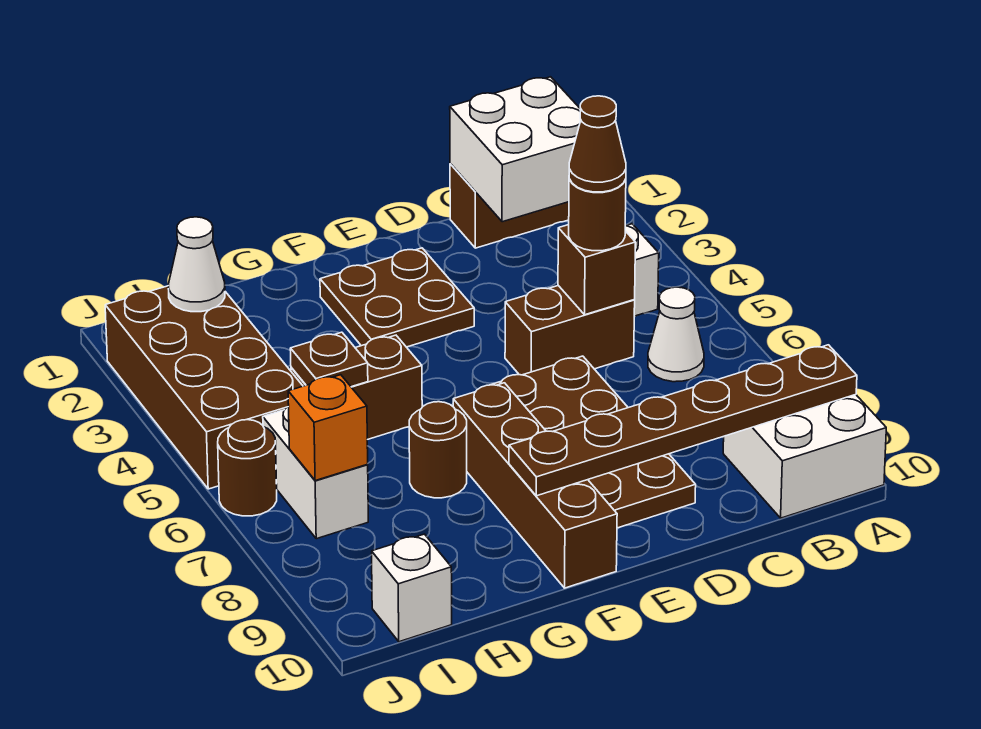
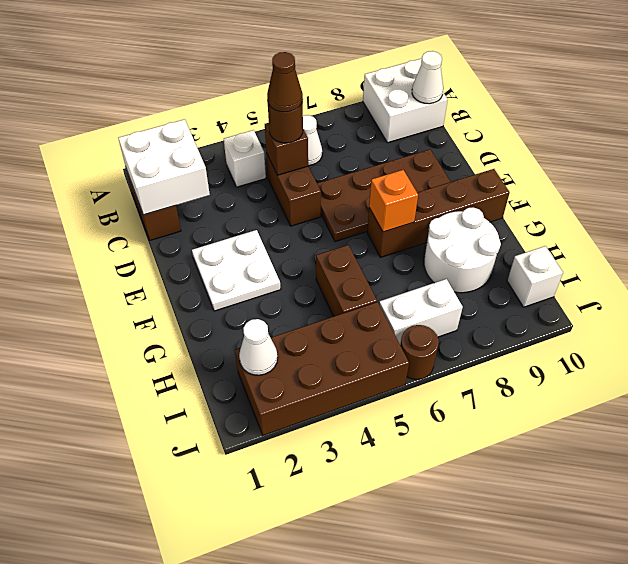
brown plate A9:F9 level 2 -> none
none -> white cone B10 level 2
brown plate E2:F3 level 1 -> white plate E2:F3 level 1
brown round brick G7 level 1 -> none
none -> white round brick G8:H9 level 1
brown plate H5 level 2 -> none
orange brick I7 level 2 -> orange brick F7 level 2

